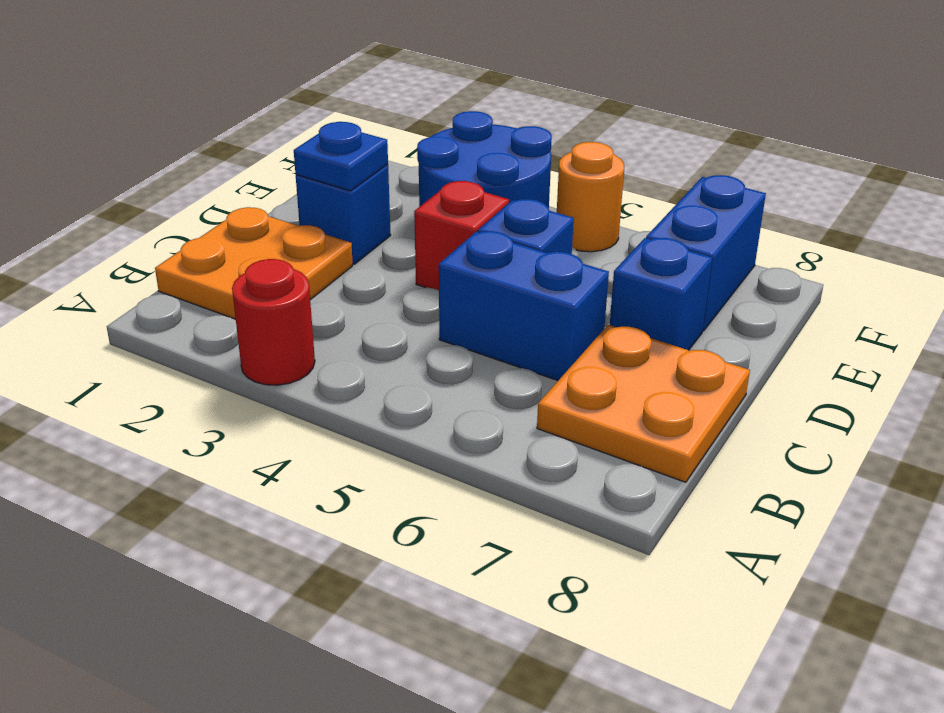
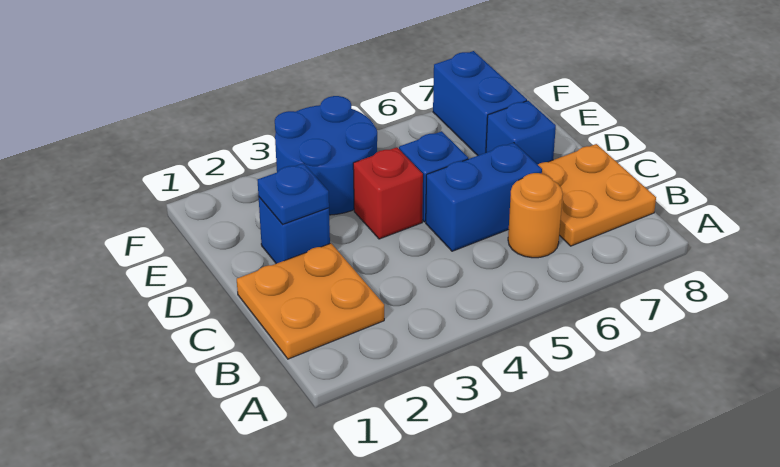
red round brick A3 level 1 -> none
orange round brick F5 level 1 -> orange round brick B6 level 1

